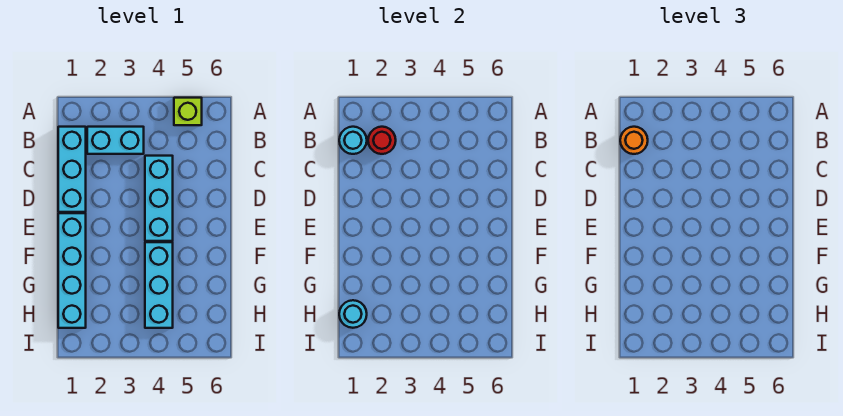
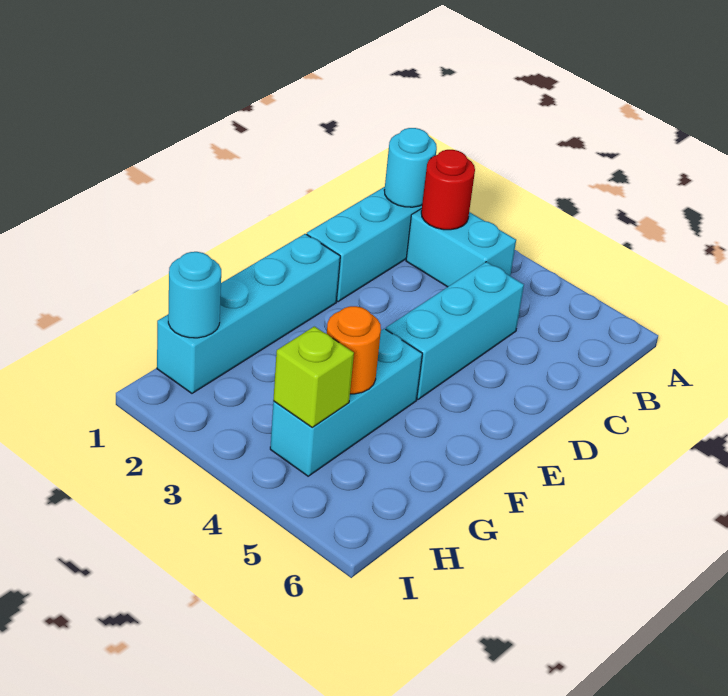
lime brick A5 level 1 -> lime brick H4 level 2
orange round brick B1 level 3 -> orange round brick G4 level 2

